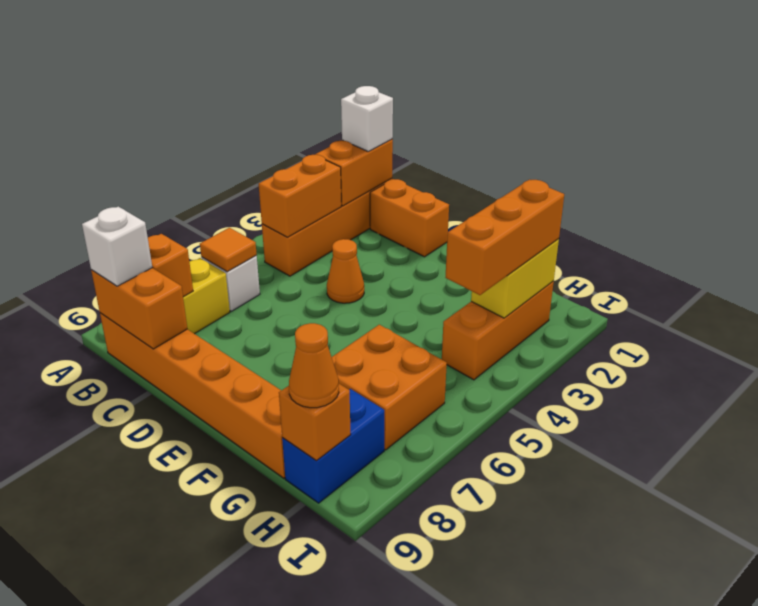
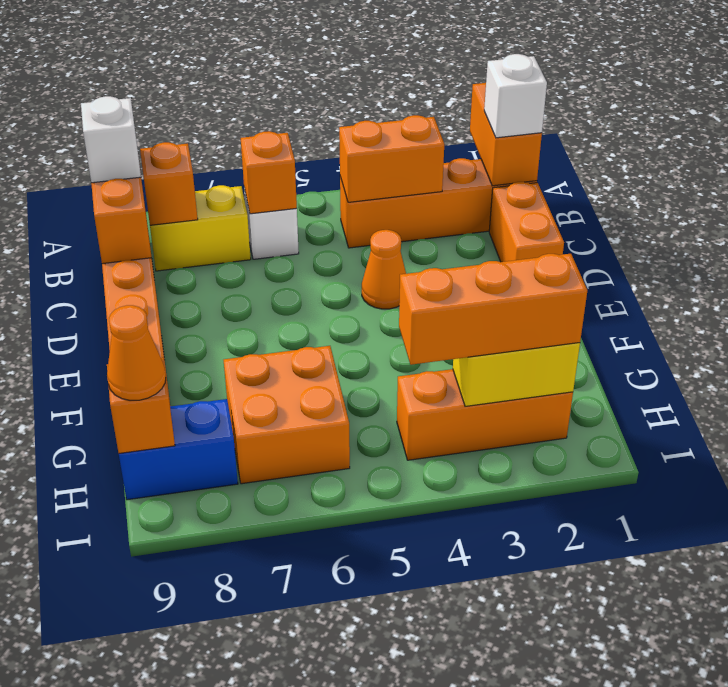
orange brick B1:B2 level 2 -> orange brick A1:B1 level 2
orange tile B6 level 2 -> orange brick B6 level 2

